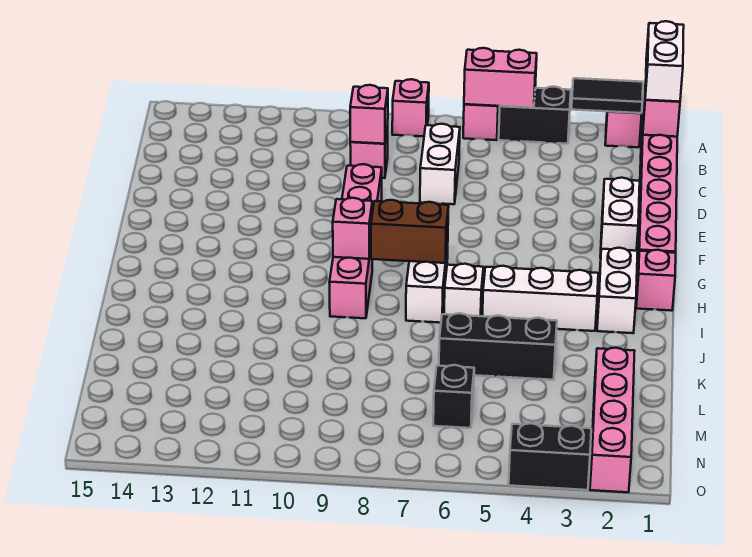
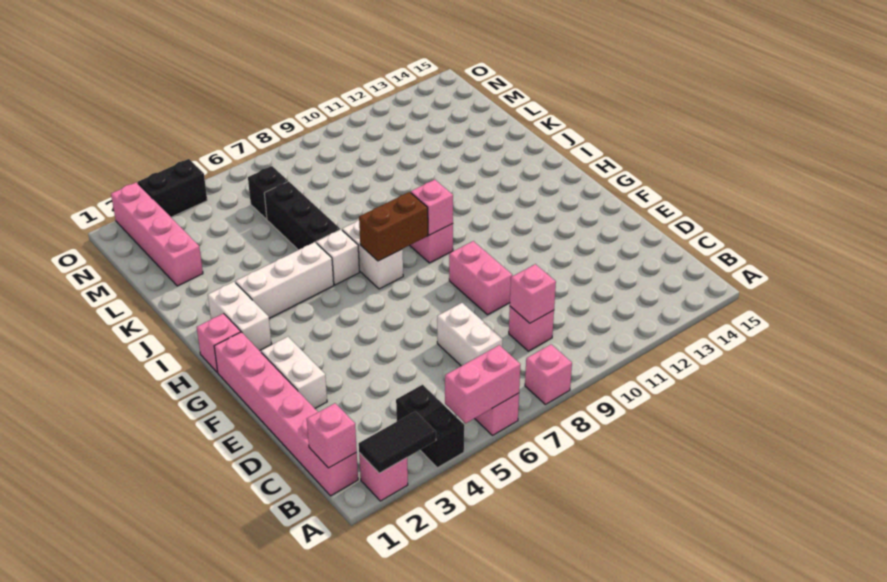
white brick A1:B1 level 3 -> none
black brick A4:A5 level 1 -> black brick A4:B4 level 1
black brick K4:K6 level 1 -> black brick J6:L6 level 1

